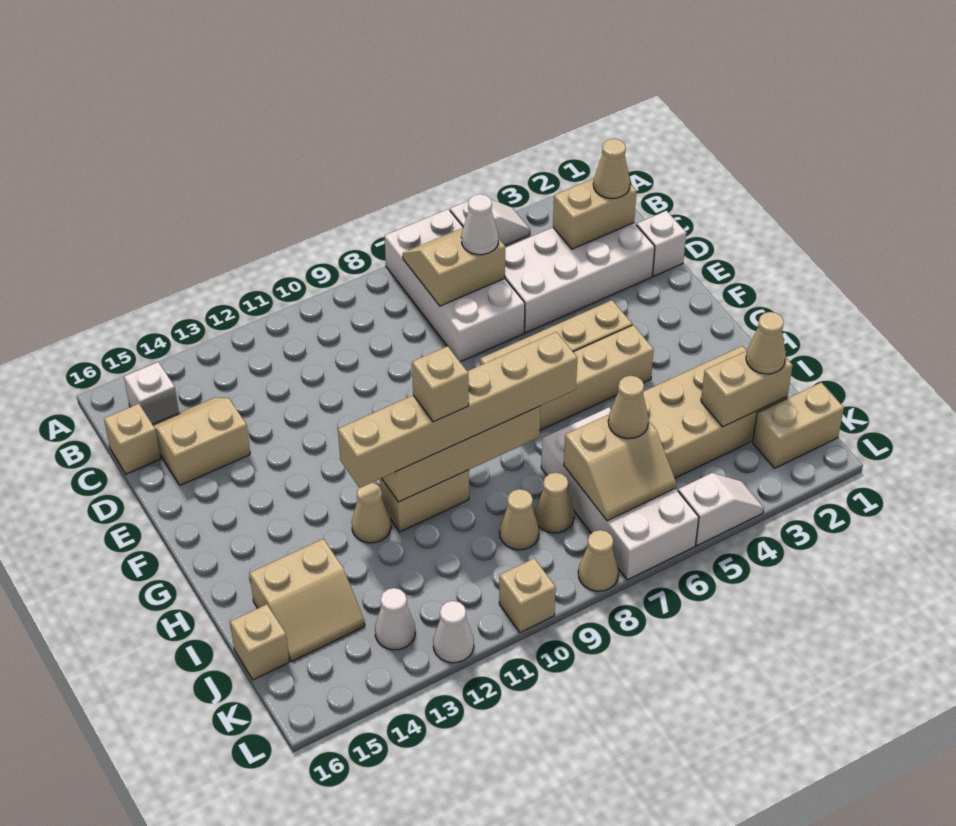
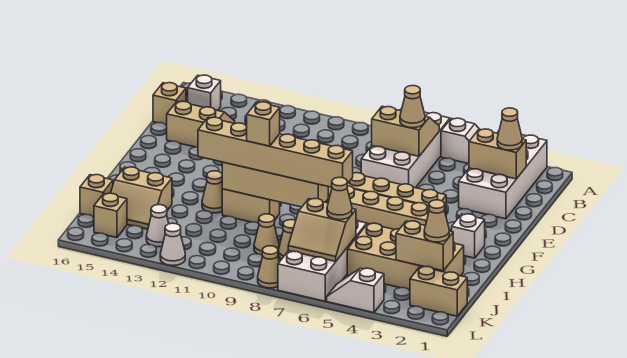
white brick C2:D5 level 1 -> white brick A2:D3 level 1
white cone C6 level 3 -> tan cone C6 level 3
white brick D1 level 1 -> white brick G2 level 1
white slope L4:L5 level 1 top 5 -> white slope L4:L5 level 1 top 4
tan brick L10 level 1 -> tan brick K15 level 1

